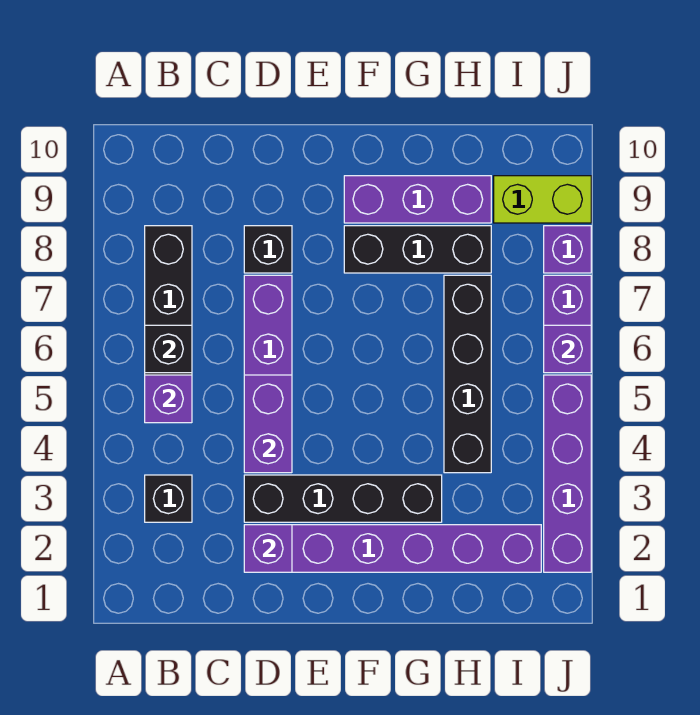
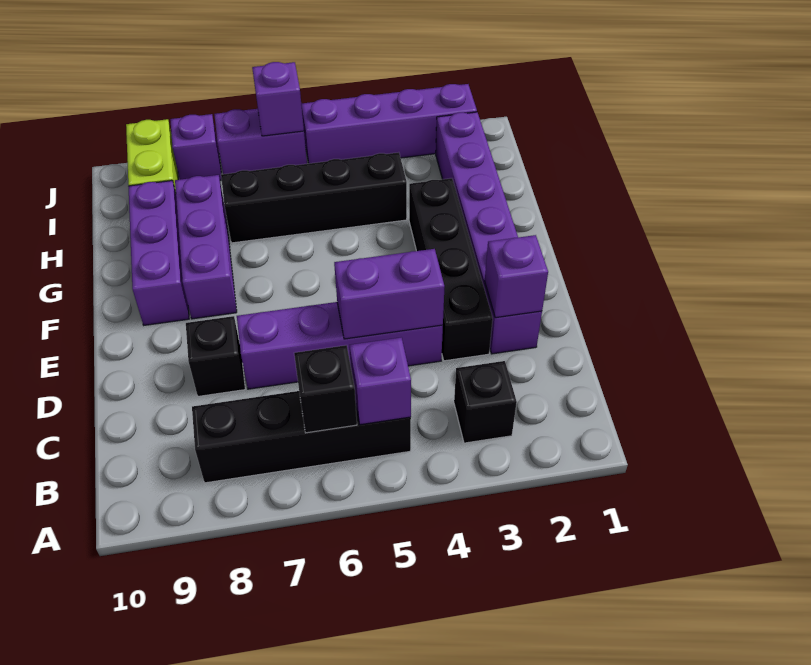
black brick F8:H8 level 1 -> purple brick F8:H8 level 1

